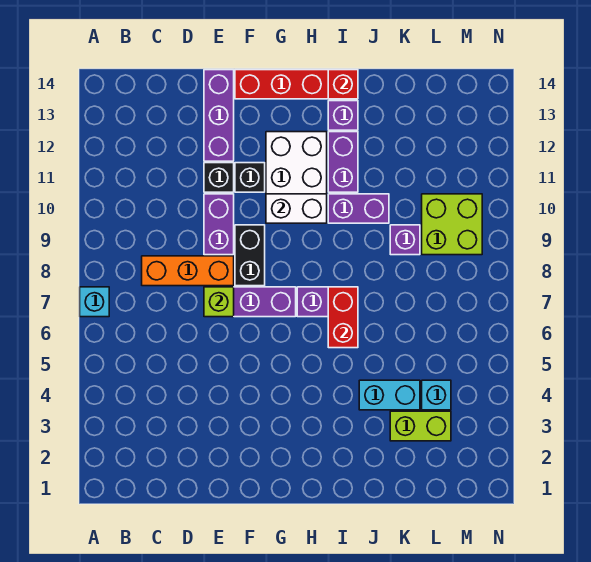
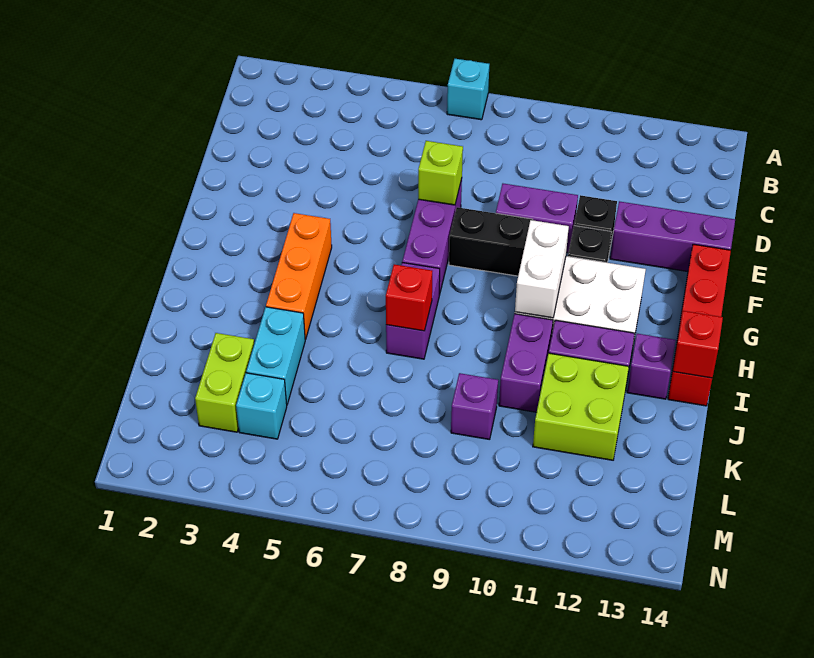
orange brick C8:E8 level 1 -> orange brick G4:I4 level 1
red brick I6:I7 level 2 -> red brick I7 level 2
lime brick L9:M10 level 1 -> lime brick J11:K12 level 1

